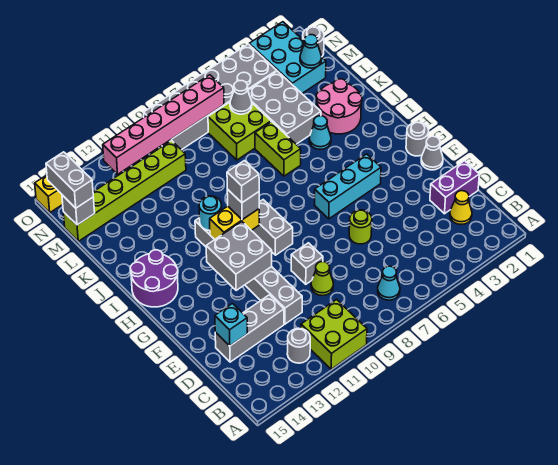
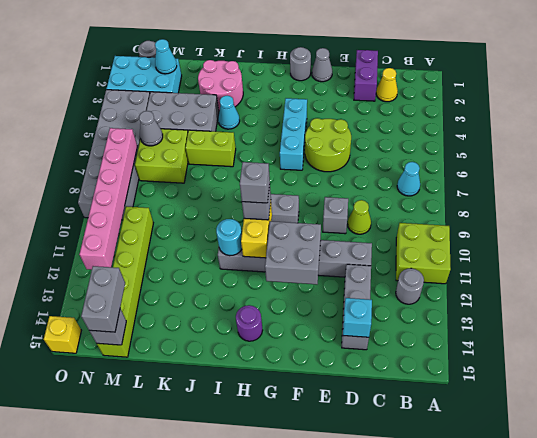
lime round brick E6 level 1 -> lime round brick E5:F6 level 1
purple round brick H14:I15 level 1 -> purple round brick H14 level 1
grey brick M15:N15 level 3 -> grey brick M14:M15 level 3

